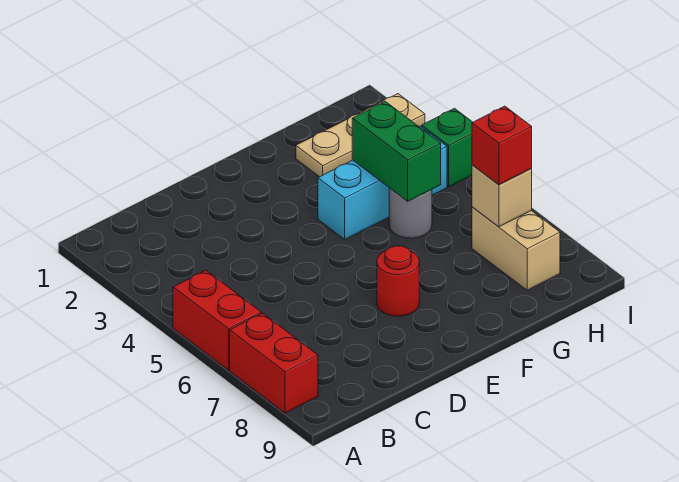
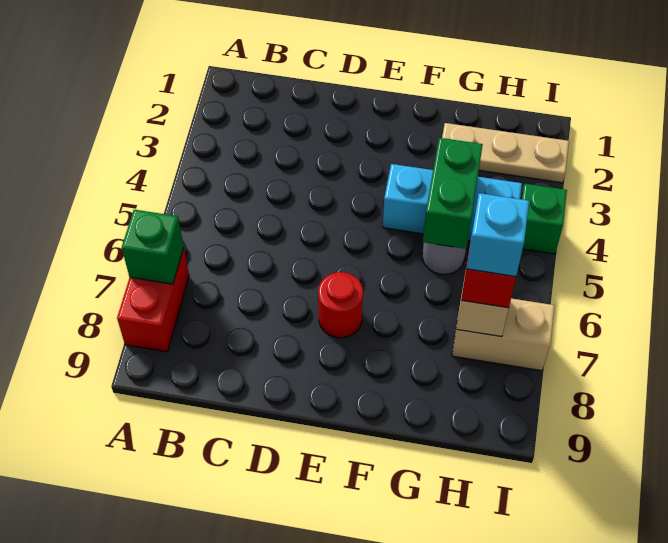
red brick A5:A6 level 1 -> none
none -> green brick A7 level 2
tan brick H7:H8 level 1 -> tan brick H7:I7 level 1
none -> cyan brick H7 level 4

